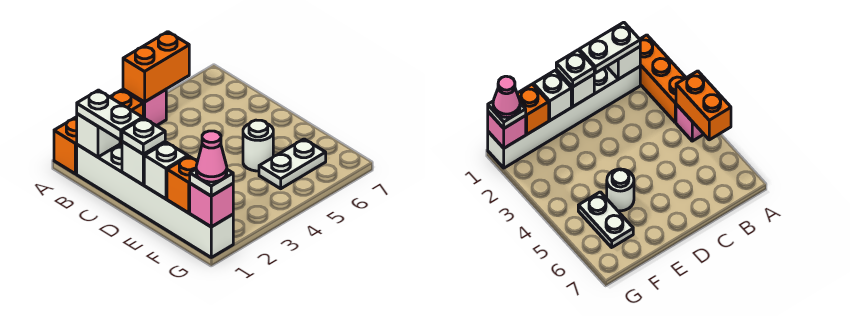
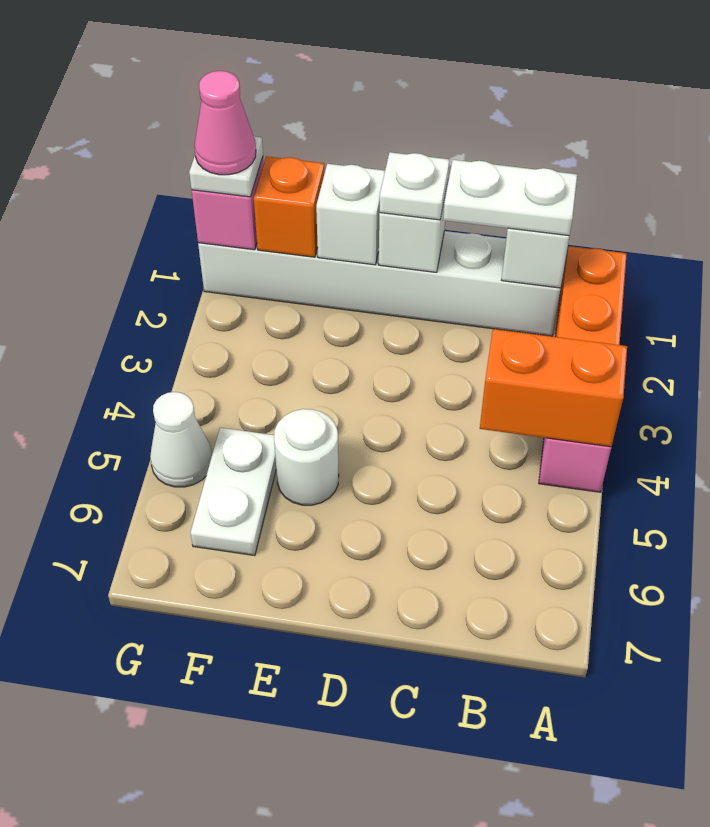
orange brick A4:A5 level 2 -> orange brick A4:B4 level 2
none -> white cone G5 level 1

